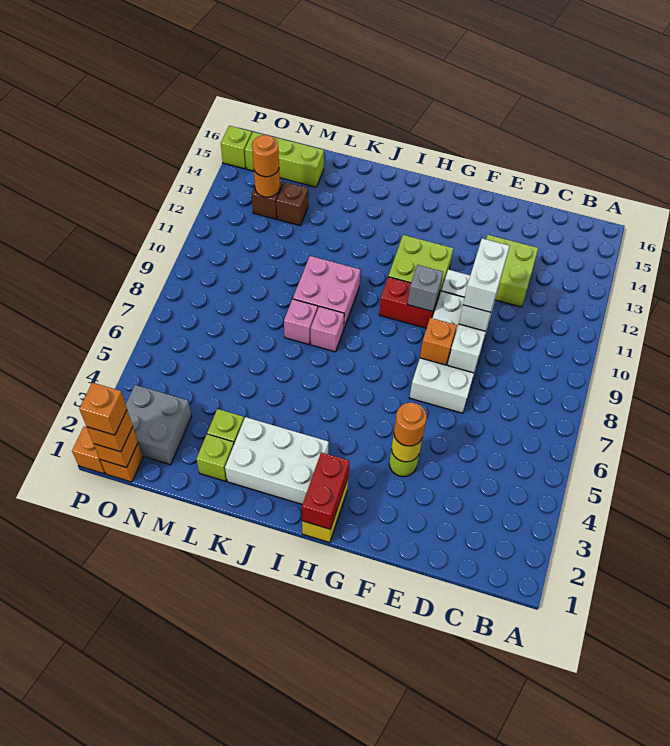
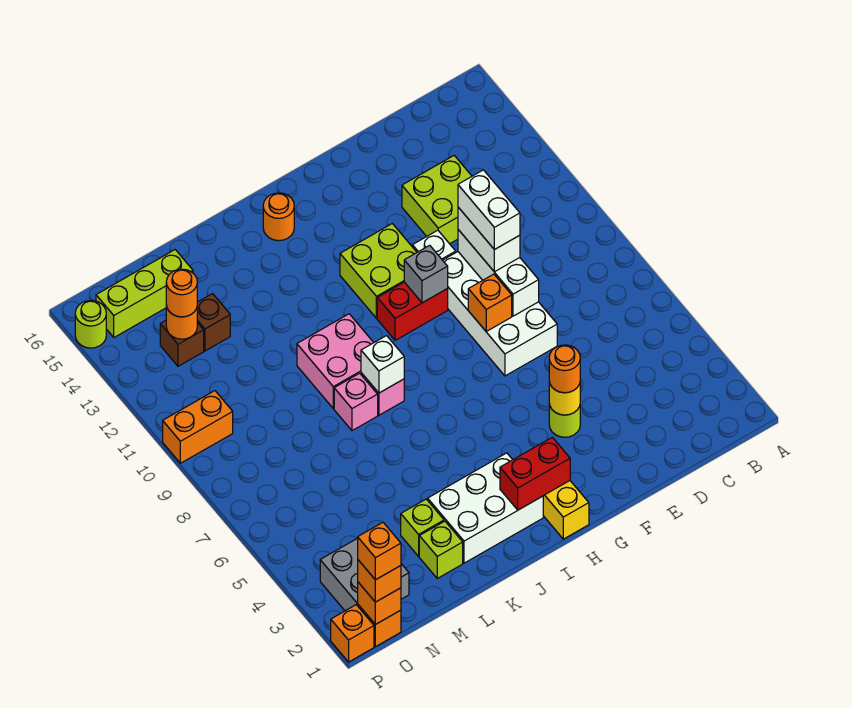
red brick H1:H2 level 2 -> red brick H2:I2 level 2
none -> orange round brick I15 level 1
none -> white brick J8 level 2
none -> orange brick O10:P10 level 1
lime brick P15 level 1 -> lime round brick P15 level 1

